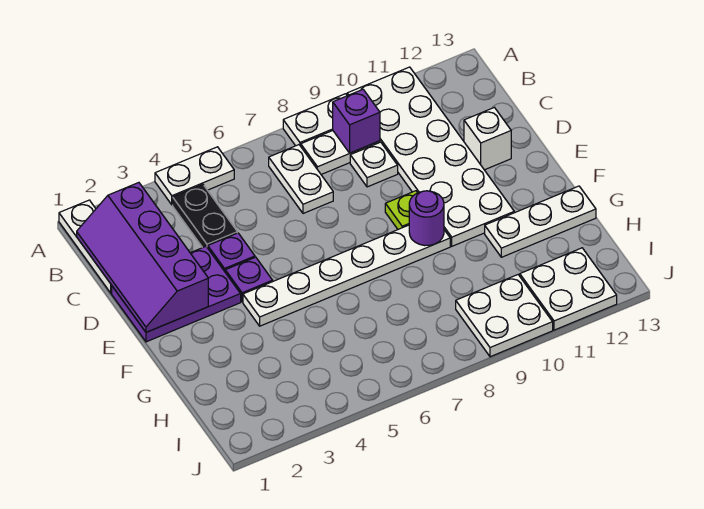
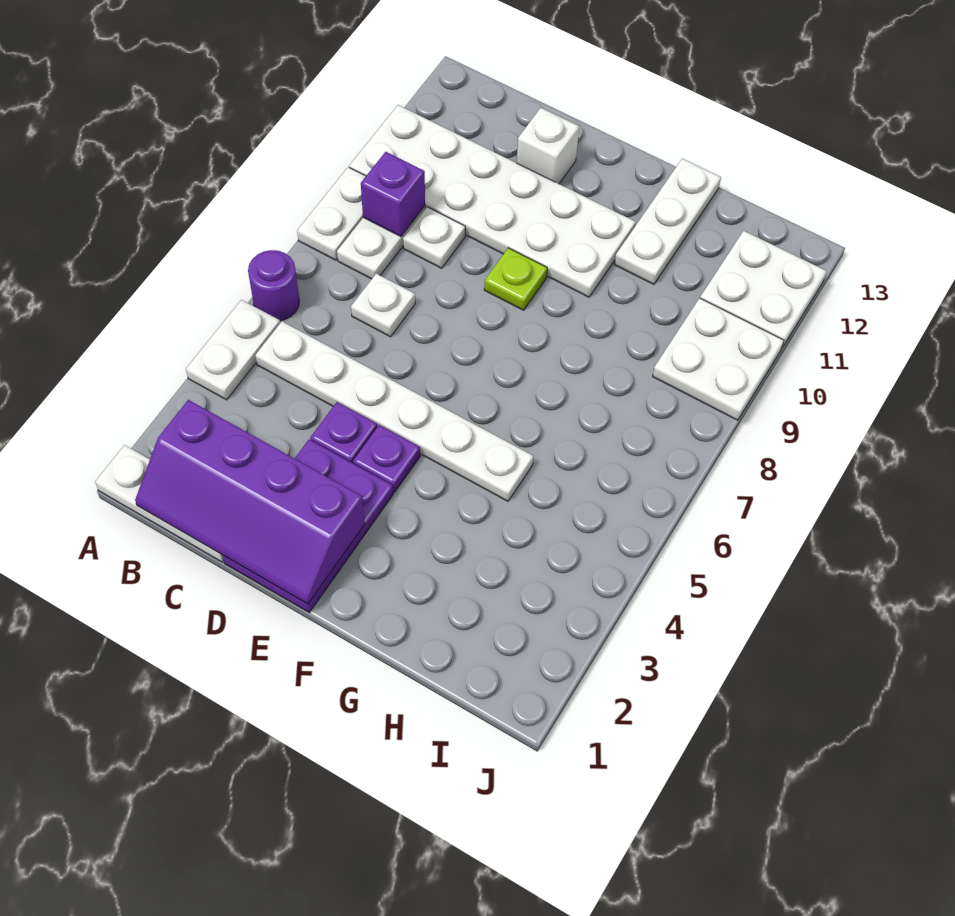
black plate B4:C4 level 1 -> none
white plate B7:C7 level 1 -> white plate C7 level 1
white plate F4:F9 level 1 -> white plate B5:G5 level 1
purple round brick F9 level 2 -> purple round brick A6 level 1

